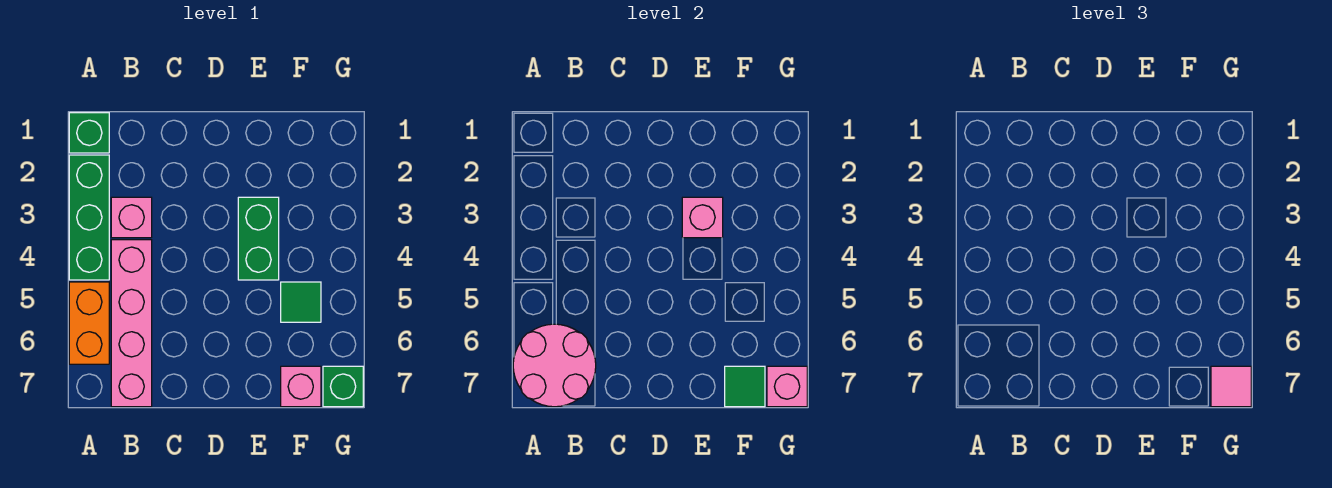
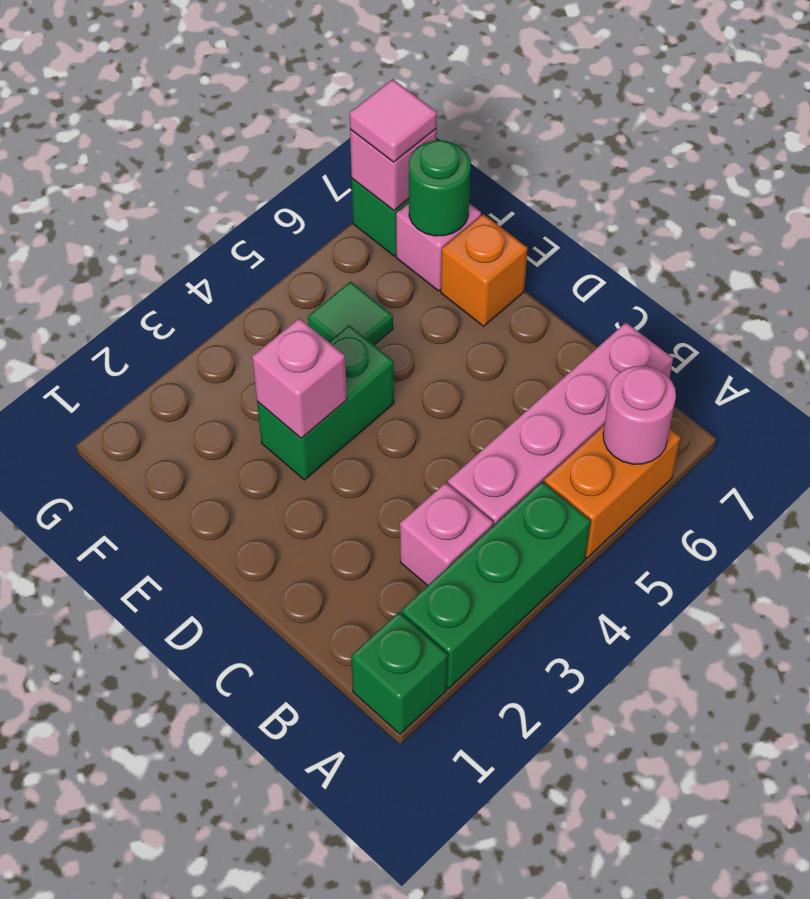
pink round brick A6:B7 level 2 -> pink round brick A6 level 2
none -> orange brick E7 level 1
green tile F7 level 2 -> green round brick F7 level 2

